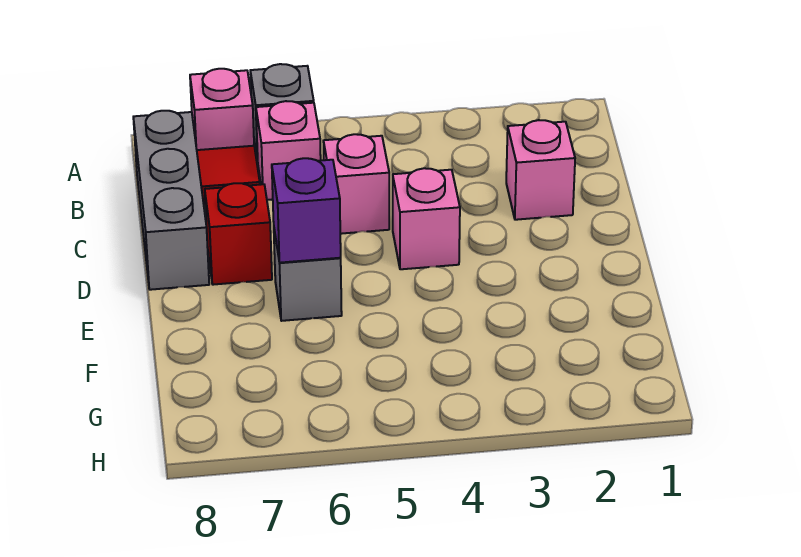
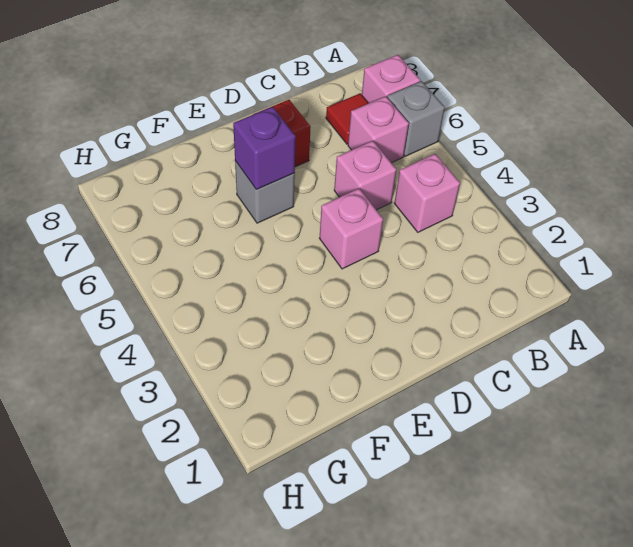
grey brick B8:D8 level 1 -> none
pink brick C2 level 1 -> pink brick B4 level 1

